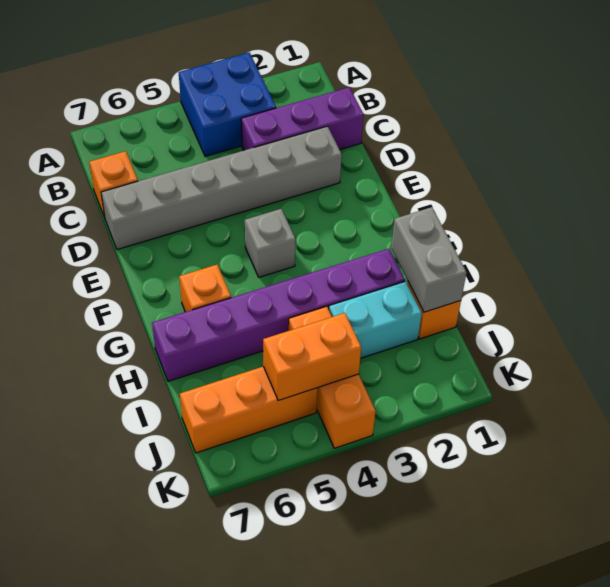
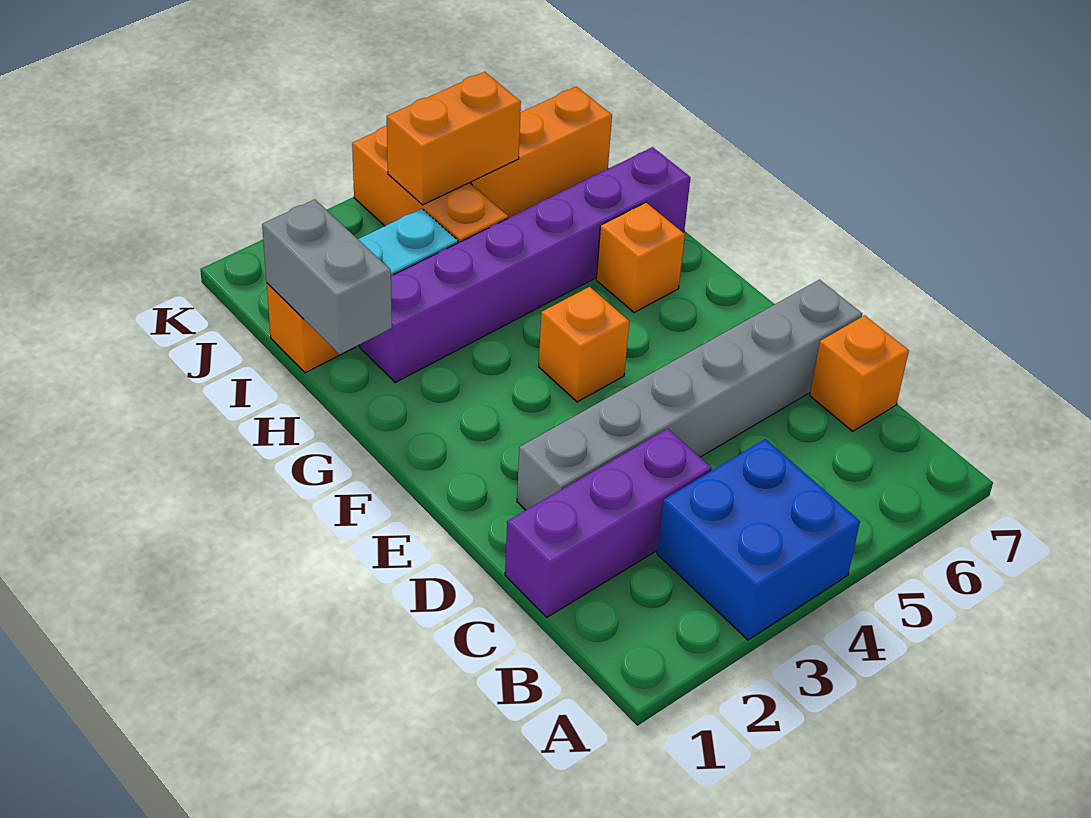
grey brick F4 level 1 -> orange brick F4 level 1

